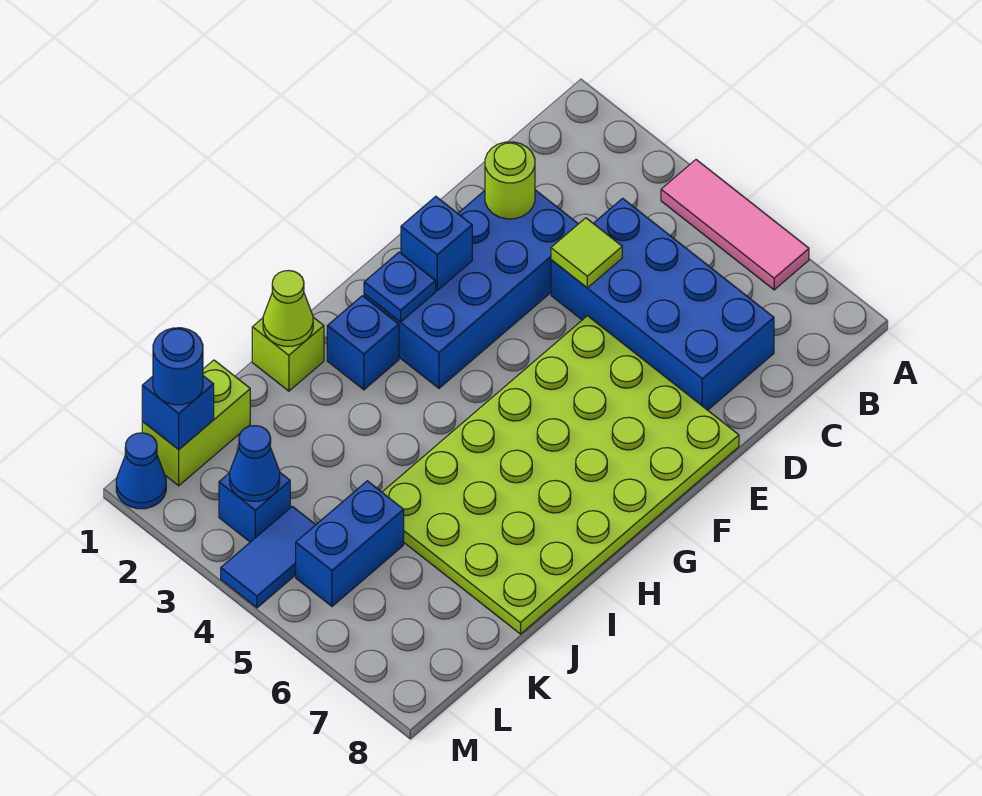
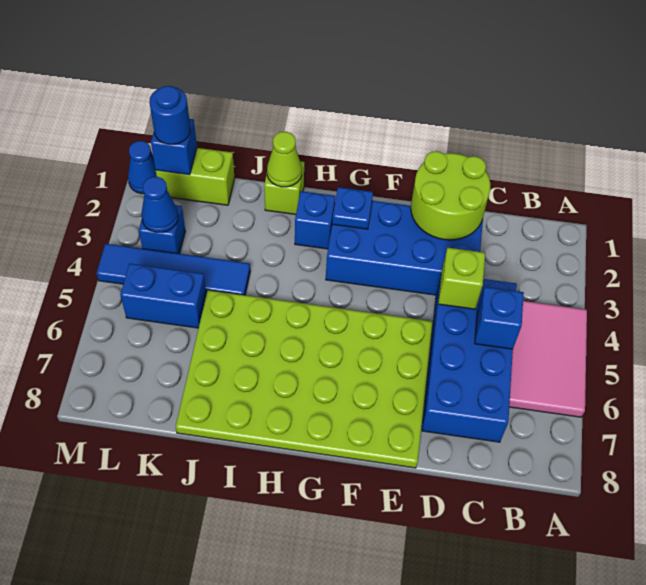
pink tile A4:A6 level 1 -> pink tile A4:B6 level 1
lime round brick D2 level 2 -> lime round brick D1:E2 level 2
lime tile D4 level 2 -> lime brick D4 level 2
blue brick F2 level 2 -> blue brick C5 level 2
blue tile L4:M4 level 1 -> blue tile J4:M4 level 1

